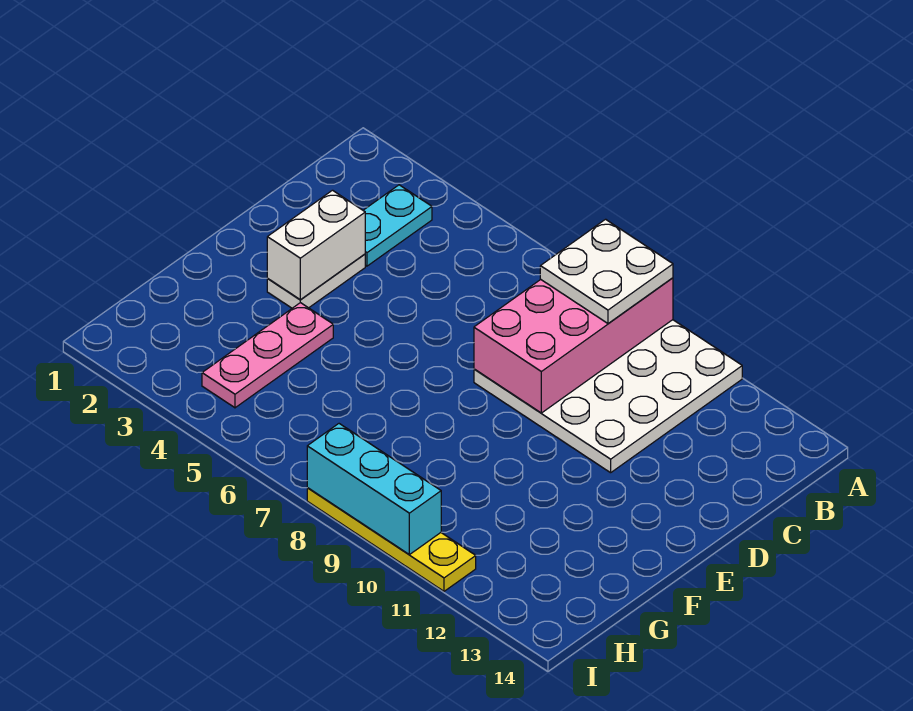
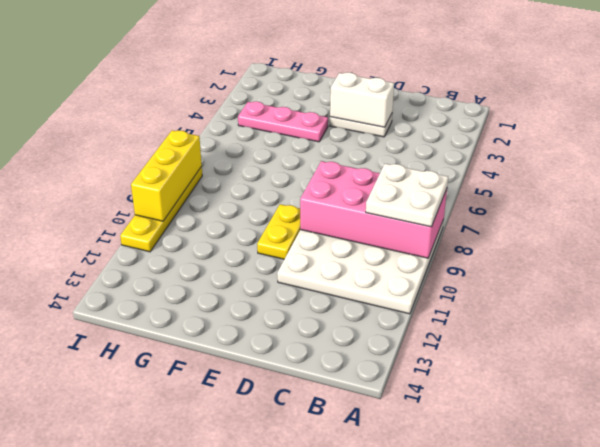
cyan plate B3:C3 level 1 -> none
none -> yellow plate E9:E10 level 1
cyan brick I8:I10 level 2 -> yellow brick I8:I10 level 2

